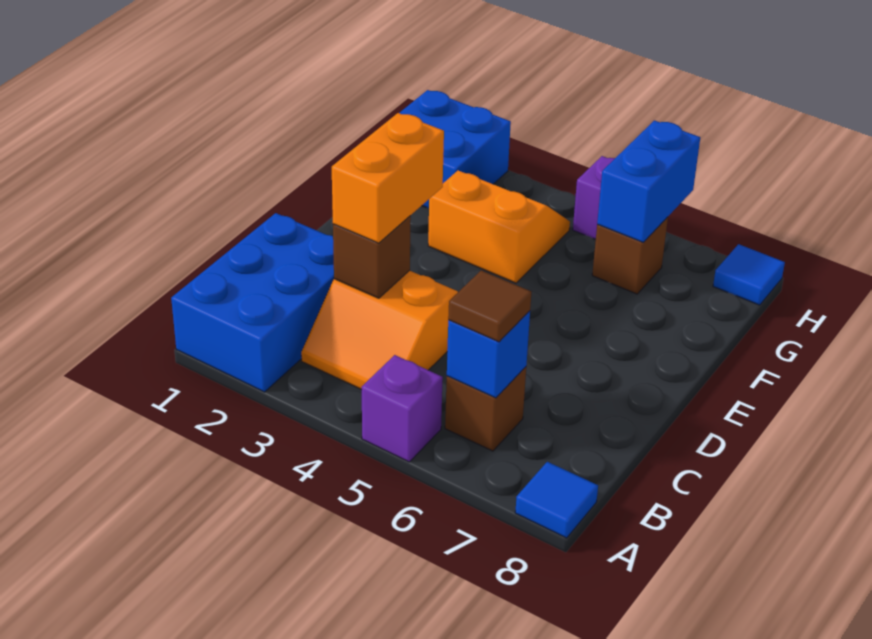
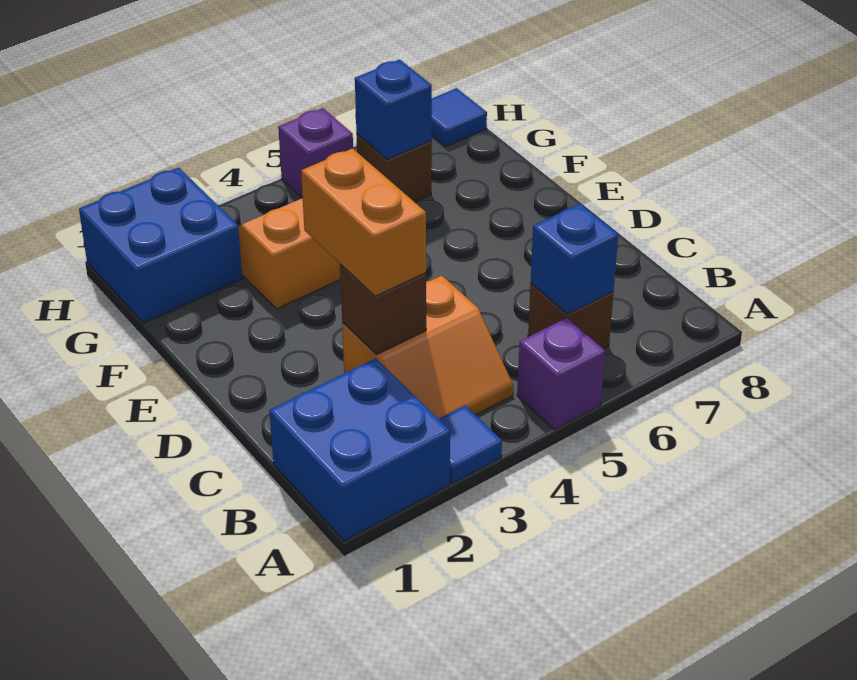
blue brick A1:C2 level 1 -> blue brick A1:B2 level 1
blue tile A8 level 1 -> blue tile A3 level 1
brown tile B6 level 3 -> none
blue brick G6:H6 level 2 -> blue brick G6 level 2

